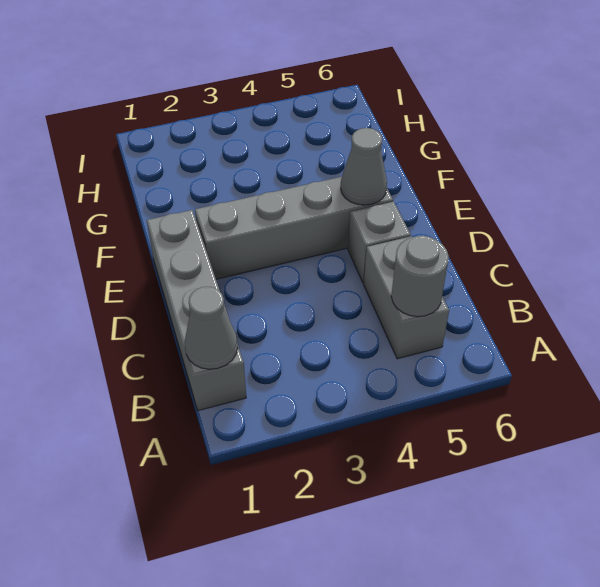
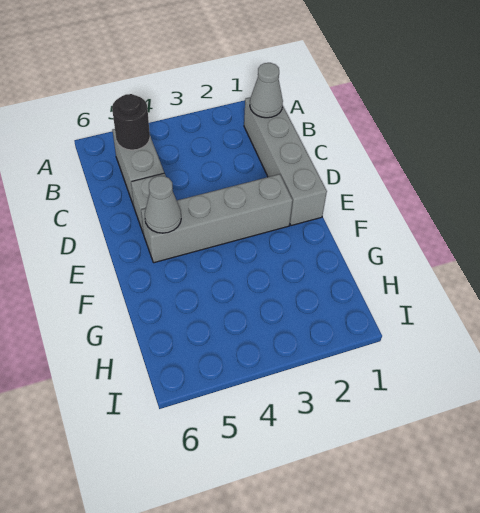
grey round brick B5 level 2 -> black round brick B5 level 2

